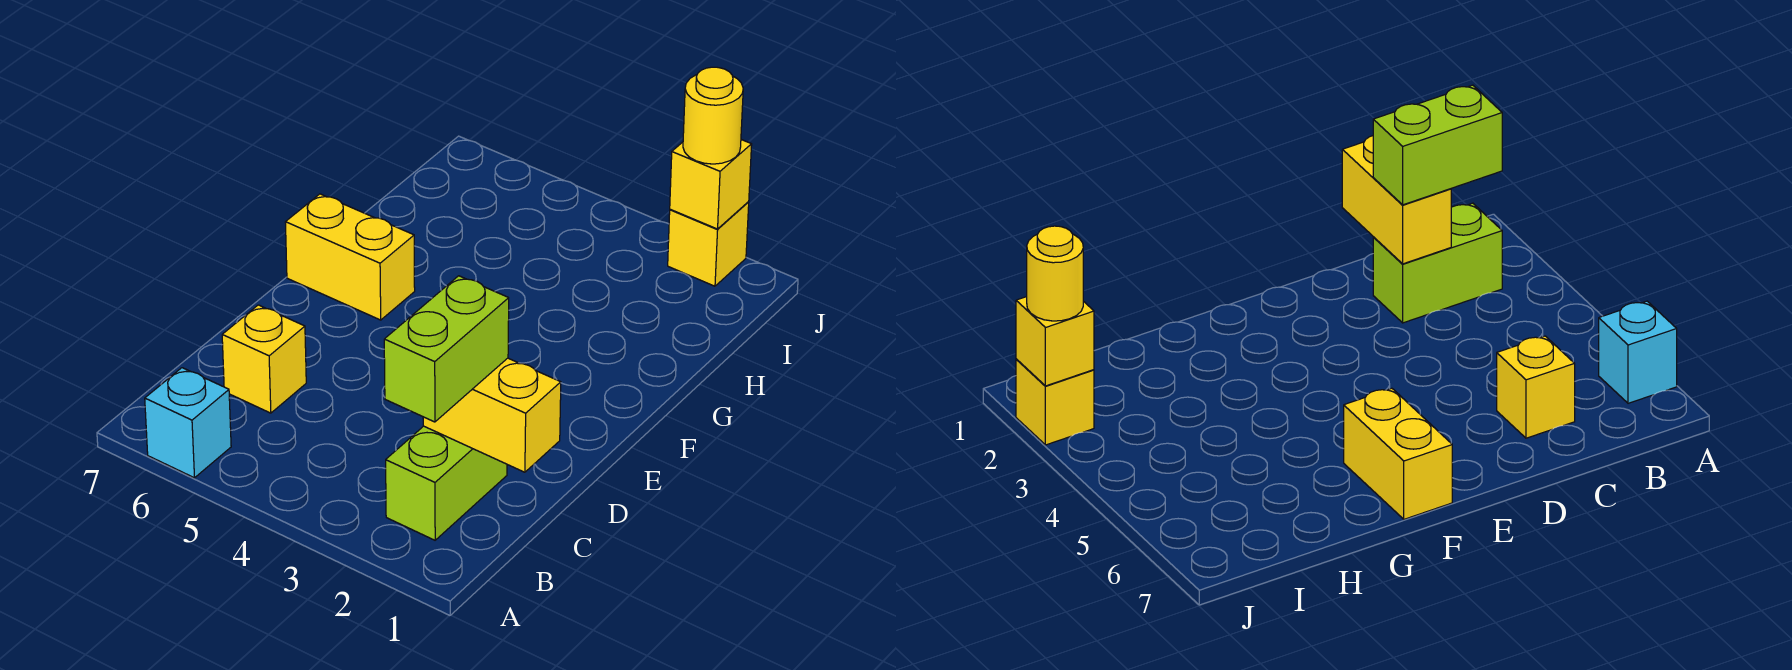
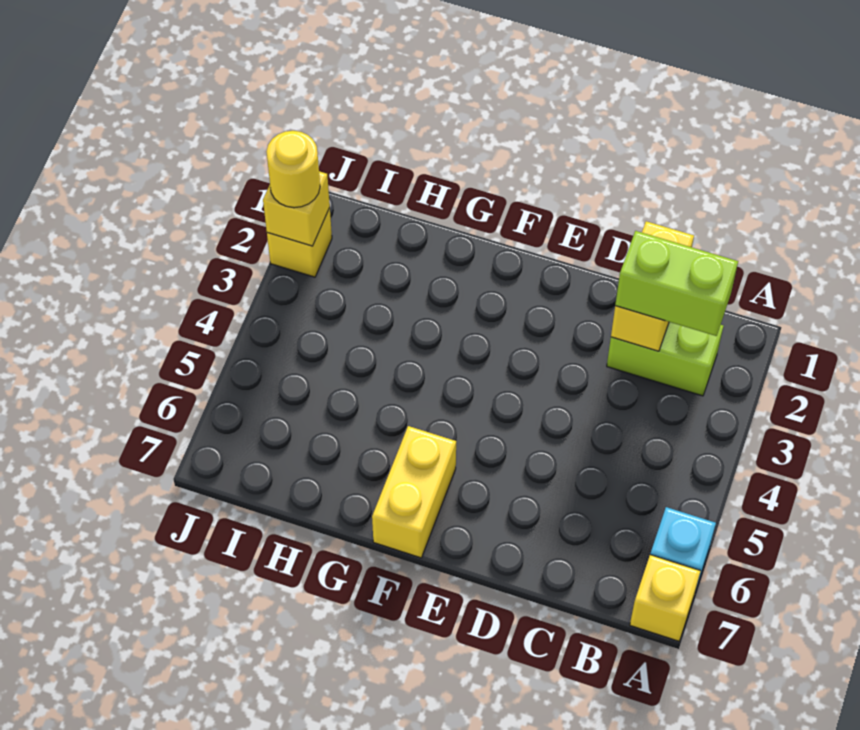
yellow brick C6 level 1 -> yellow brick A7 level 1

